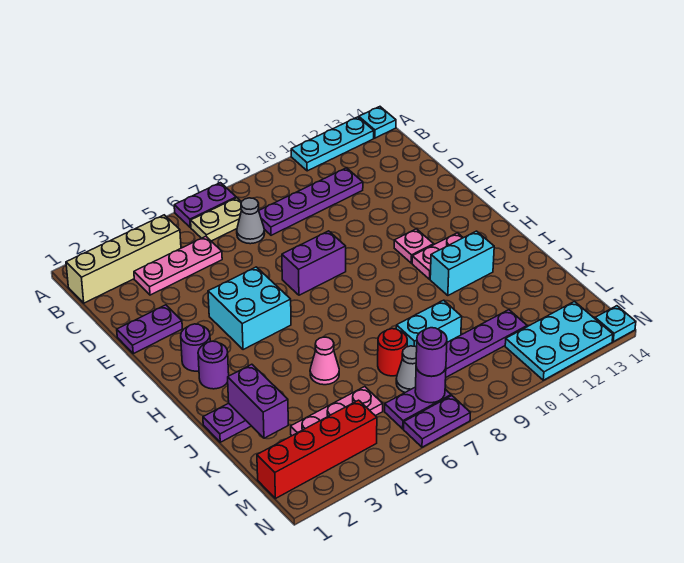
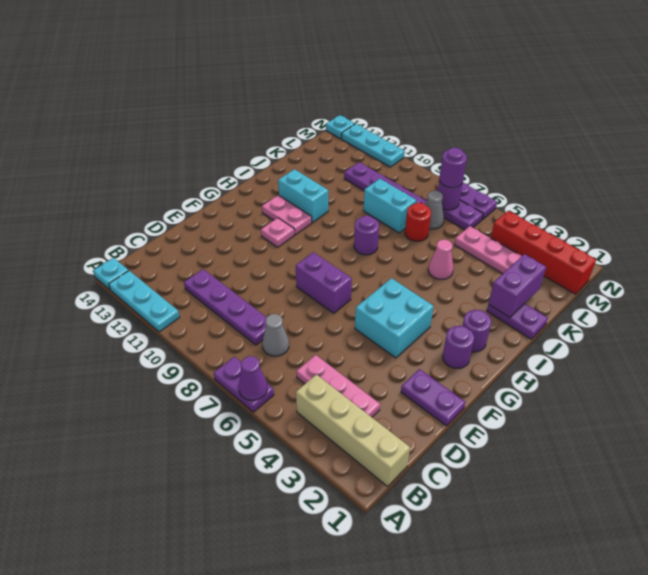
none -> purple cone A6 level 2
tan plate B6:B7 level 1 -> none
none -> purple round brick I8 level 1
cyan plate M11:N13 level 1 -> cyan plate N11:N13 level 1

